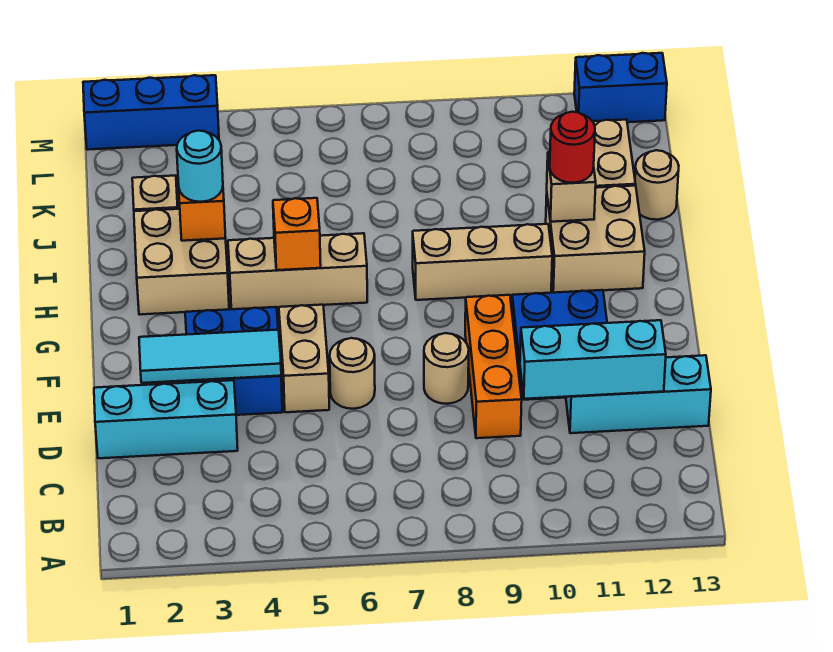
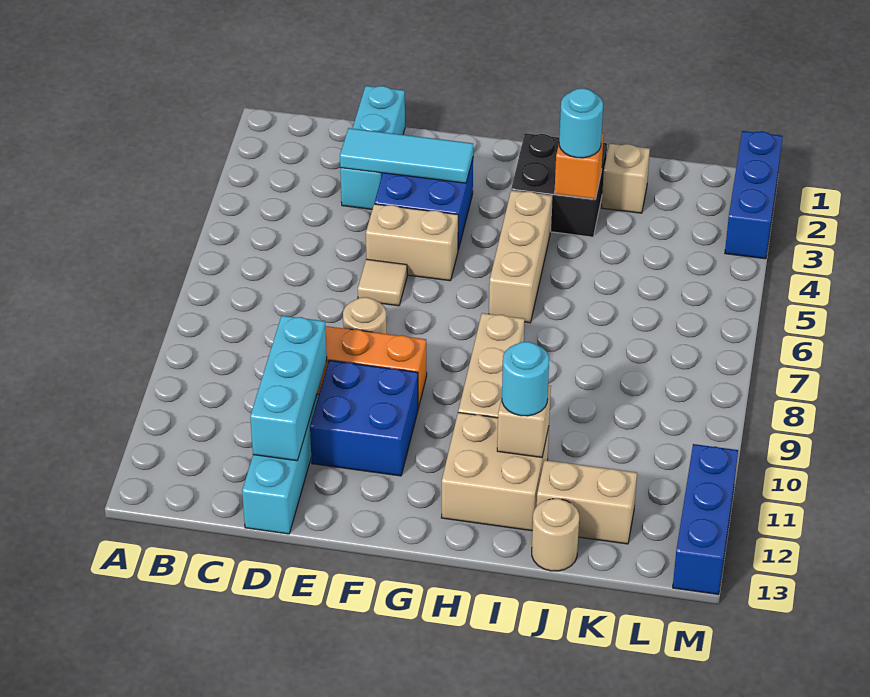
cyan tile E2:E4 level 2 -> cyan tile D3:F3 level 2
tan round brick E6 level 1 -> tan tile E6 level 1
tan brick H2:I3 level 1 -> black brick H2:I3 level 1
orange brick H5 level 2 -> none
red round brick I11 level 3 -> cyan round brick I11 level 3
blue brick M12:M13 level 1 -> blue brick M11:M13 level 1

